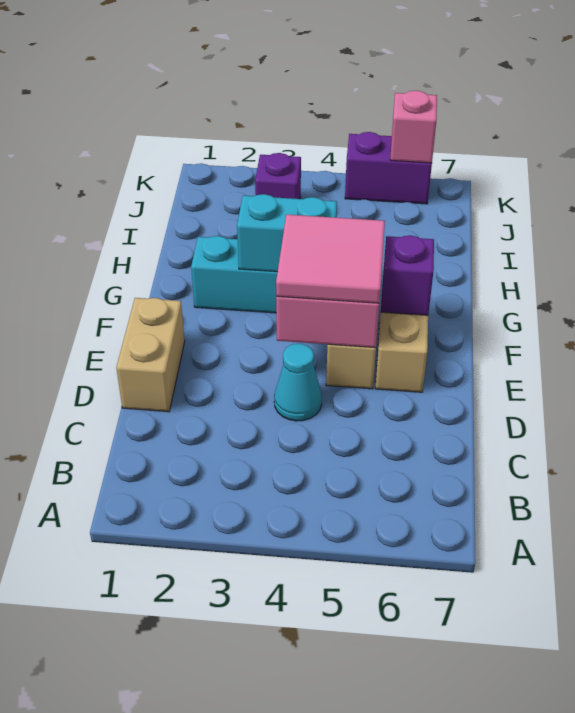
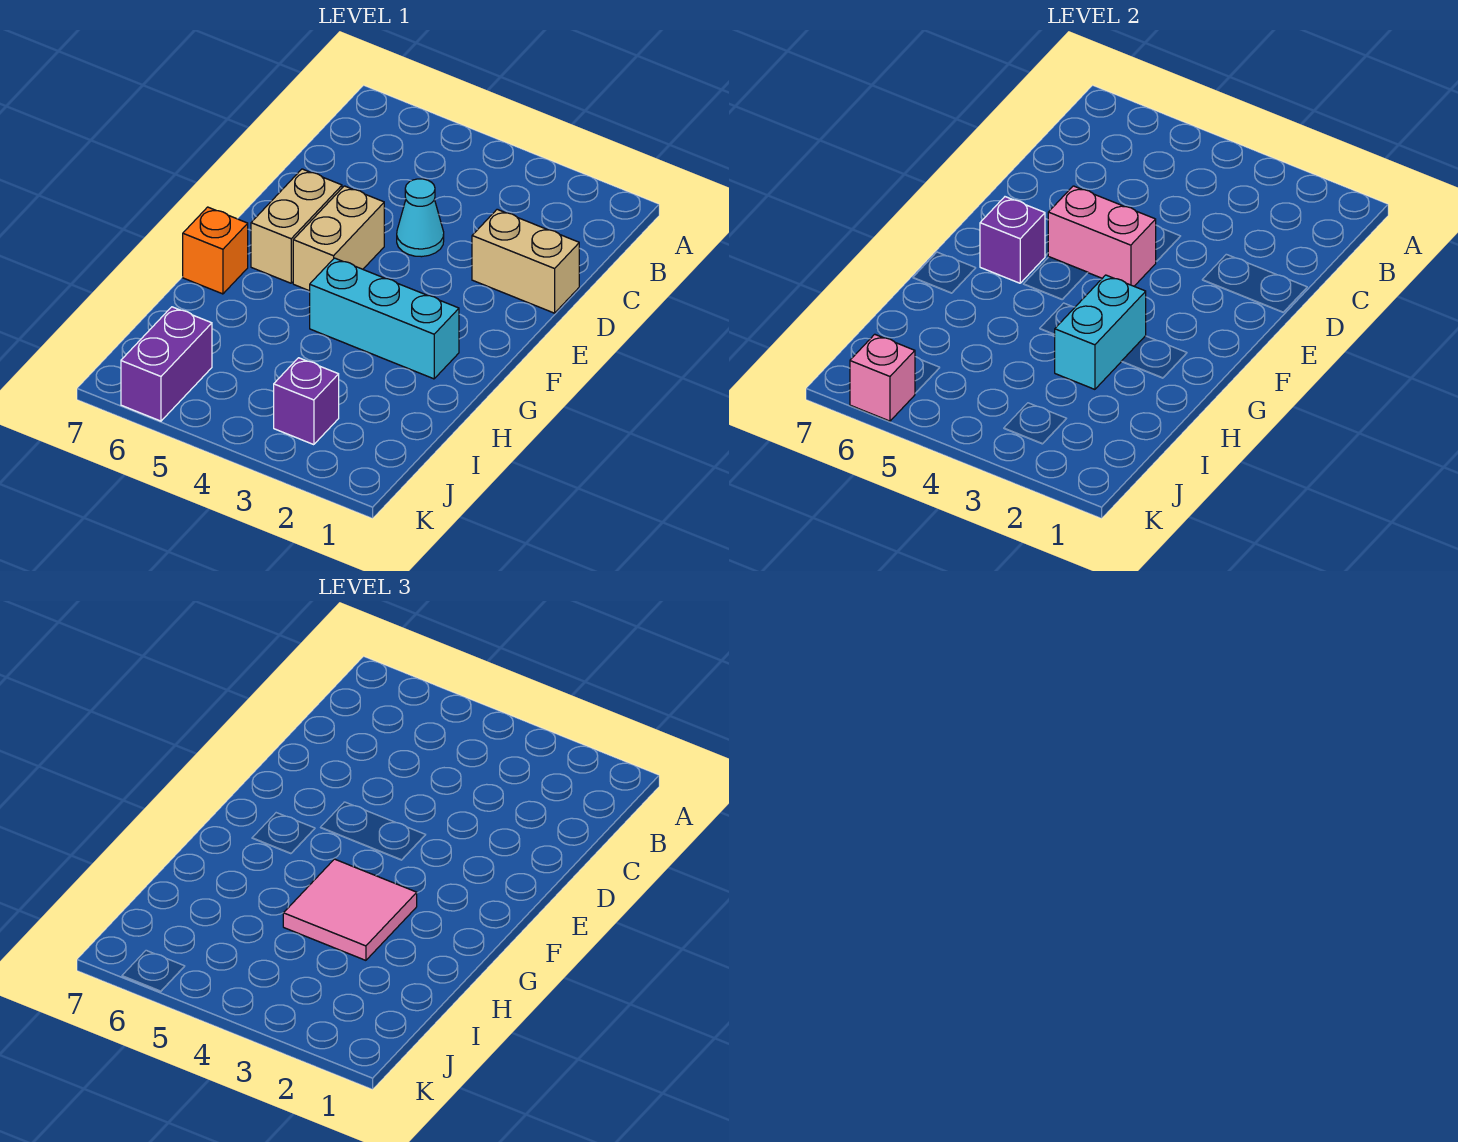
tan brick D1:E1 level 1 -> tan brick D1:D2 level 1
pink tile E4:F5 level 3 -> pink tile G3:H4 level 3
cyan brick G3:G4 level 2 -> cyan brick G3:H3 level 2
none -> orange brick G7 level 1
purple brick K5:K6 level 1 -> purple brick J6:K6 level 1

